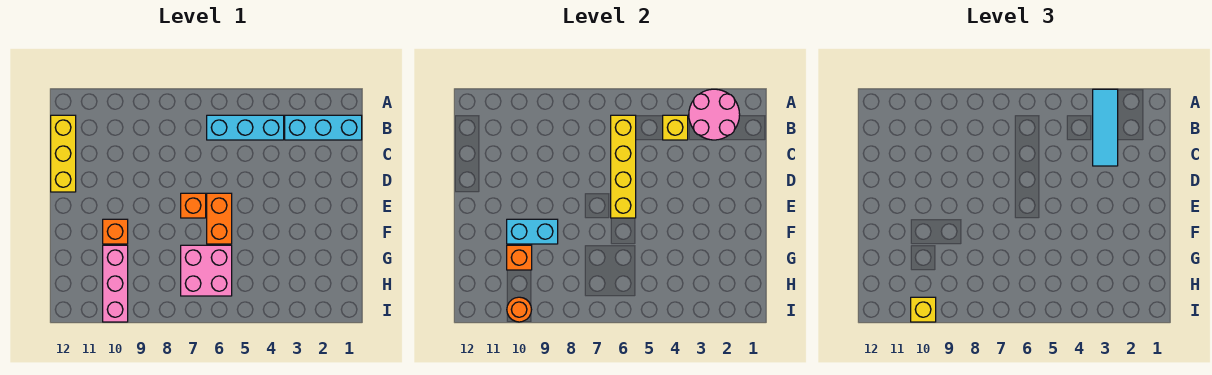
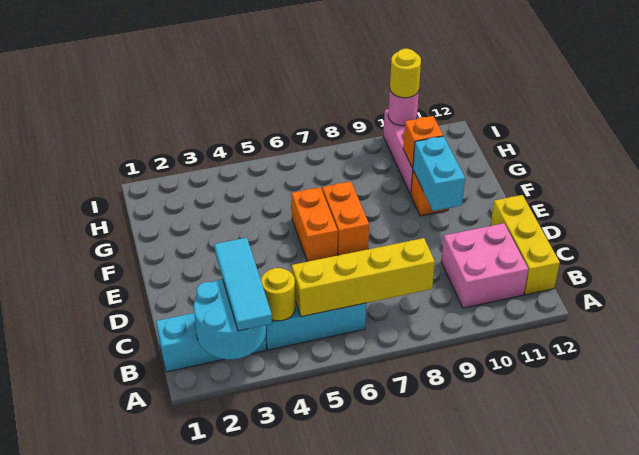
pink round brick A2:B3 level 2 -> cyan round brick A2:B3 level 2
yellow brick B4 level 2 -> yellow round brick B4 level 2
yellow brick B6:E6 level 2 -> yellow brick B5:B8 level 2
orange brick E7 level 1 -> orange brick E7:F7 level 1
cyan brick F9:F10 level 2 -> cyan brick E10:F10 level 2
pink brick G6:H7 level 1 -> pink brick B10:C11 level 1
orange round brick I10 level 2 -> pink round brick I10 level 2
yellow brick I10 level 3 -> yellow round brick I10 level 3

